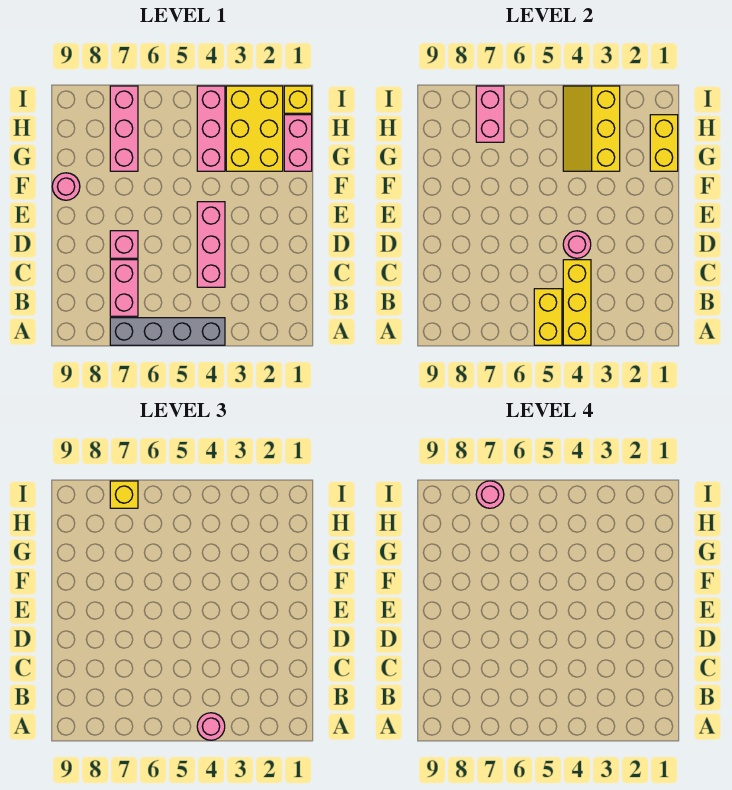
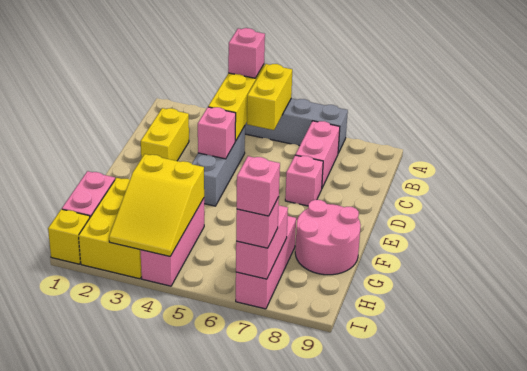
pink round brick A4 level 3 -> pink brick A4 level 3
pink brick C4:E4 level 1 -> grey brick C4:E4 level 1
pink round brick D4 level 2 -> pink brick D4 level 2
pink round brick F9 level 1 -> pink round brick F8:G9 level 1
yellow brick G1:H1 level 2 -> yellow brick C2:D2 level 1
yellow slope G3:I4 level 2 top 3 -> yellow slope G3:I4 level 2 top G
yellow brick I7 level 3 -> pink brick I7 level 3
pink round brick I7 level 4 -> pink brick I7 level 4

